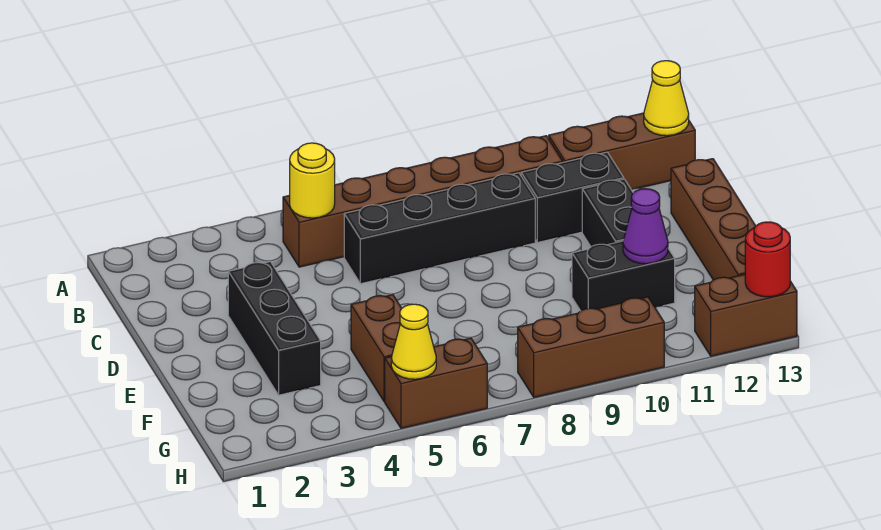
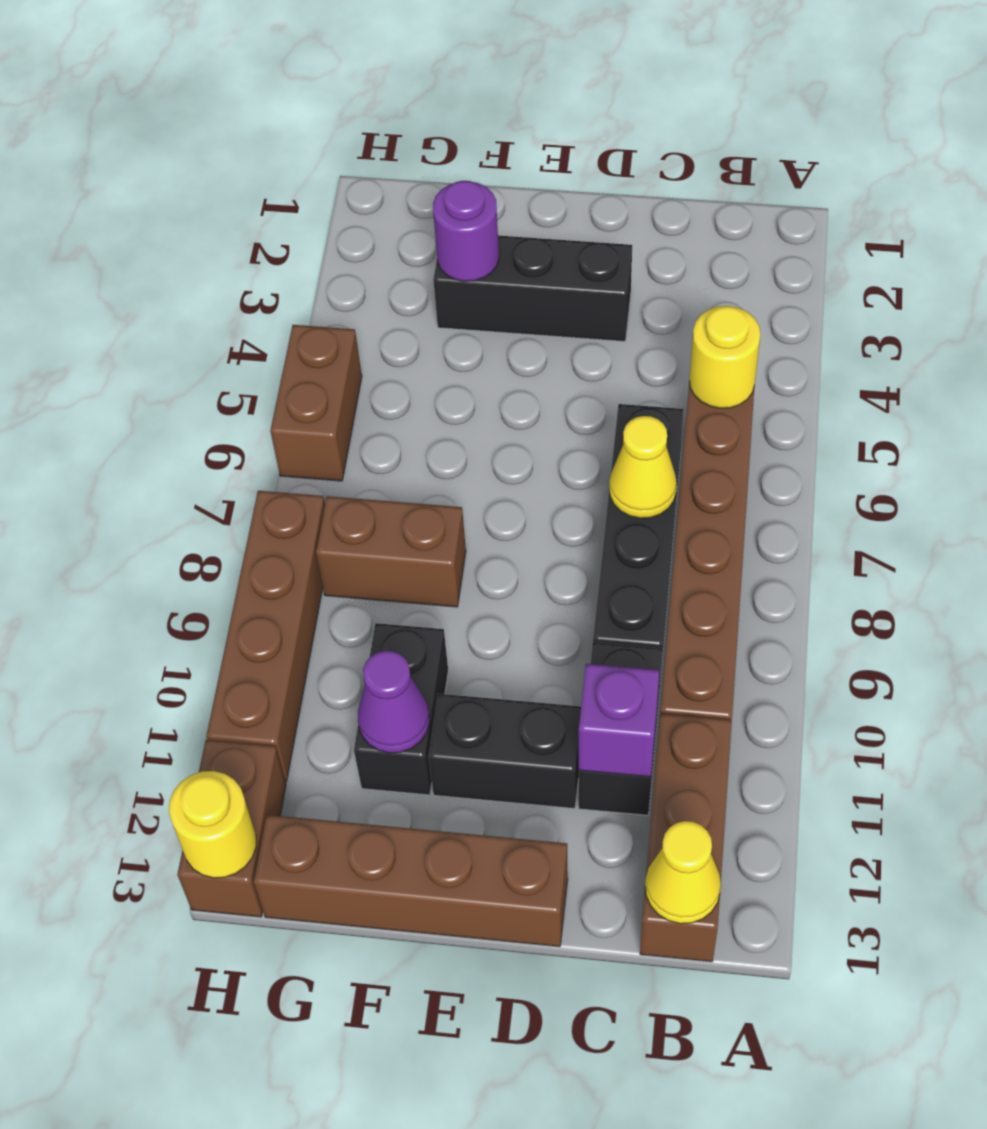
none -> purple brick C11 level 2
none -> purple round brick F3 level 2
brown brick F5:G5 level 1 -> brown brick F8:G8 level 1
yellow cone H5 level 2 -> yellow cone C7 level 2
brown brick H8:H10 level 1 -> brown brick H8:H11 level 1
red round brick H13 level 2 -> yellow round brick H13 level 2

